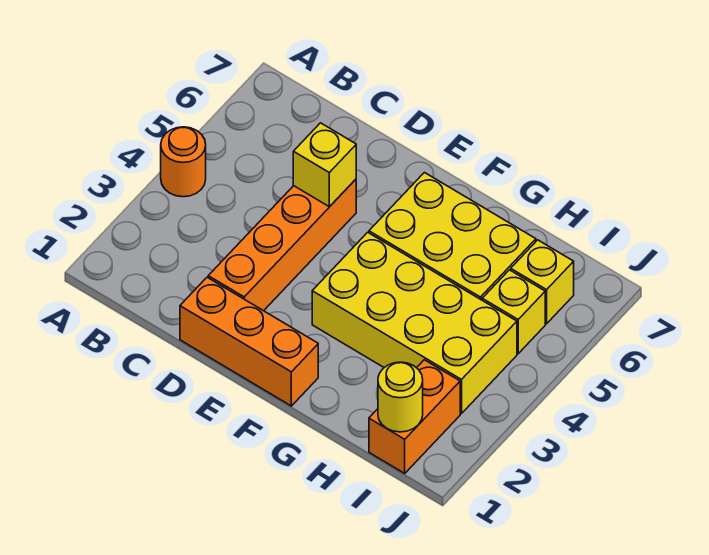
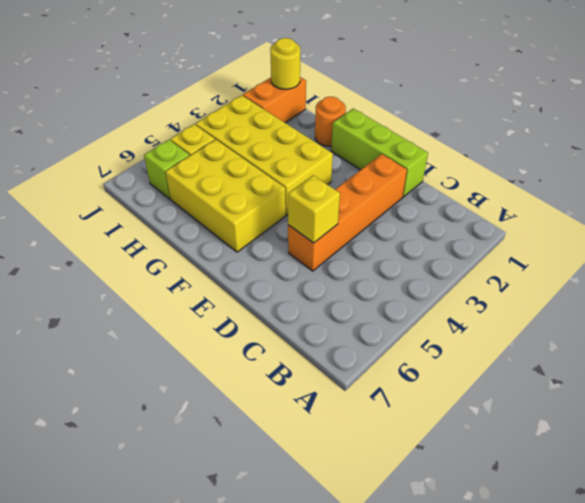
orange round brick A4 level 1 -> orange round brick G1 level 1
orange brick D1:F1 level 1 -> lime brick D1:F1 level 1
yellow brick I6 level 1 -> lime brick I6 level 1

